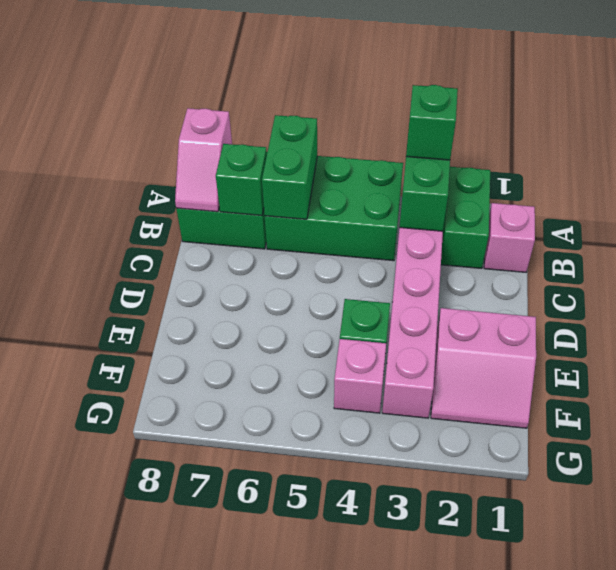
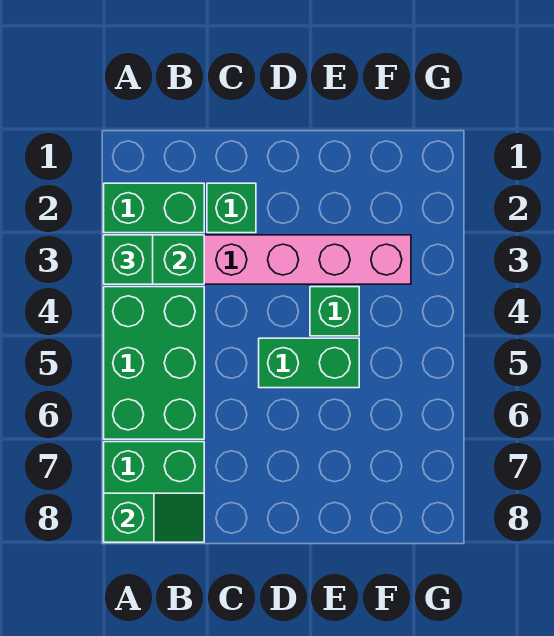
green brick A6:B6 level 2 -> green brick D5:E5 level 1
pink slope A8:B8 level 2 top A -> green slope A8:B8 level 2 top A
pink brick B1 level 1 -> none
green brick B7 level 2 -> green brick C2 level 1
pink slope E1:F2 level 1 top E -> none
pink brick F4 level 1 -> none

